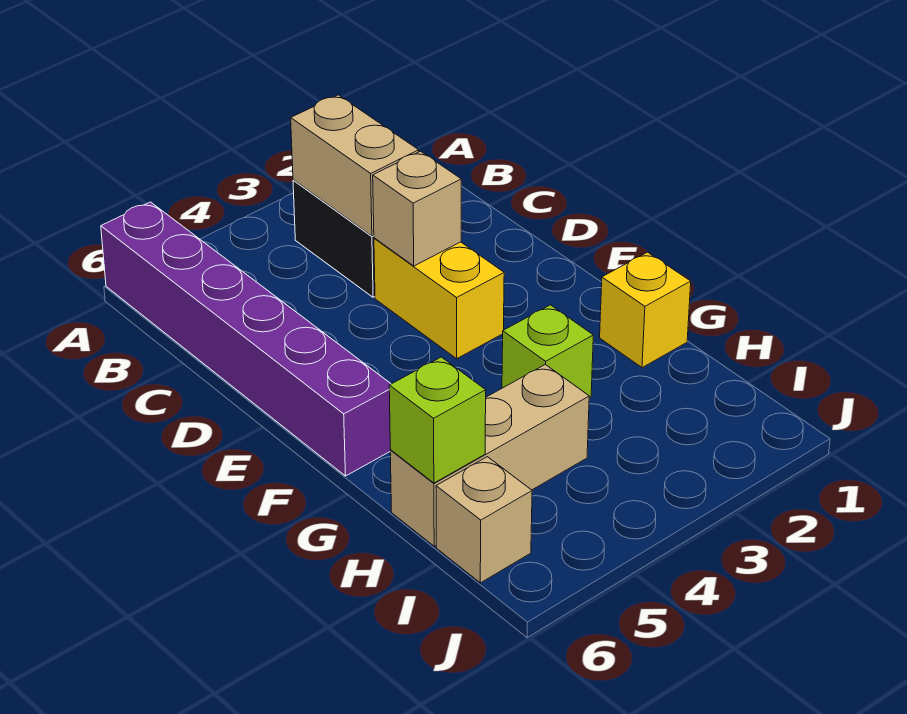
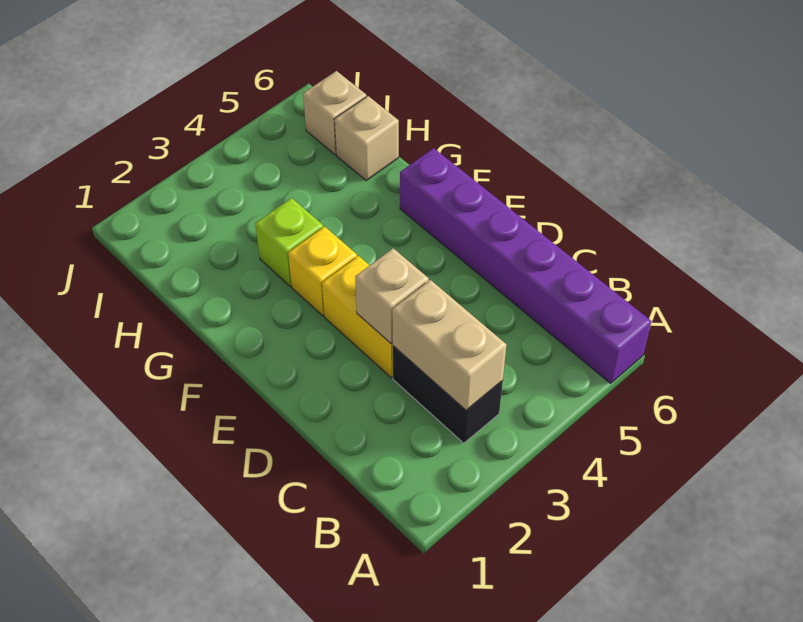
yellow brick G1 level 1 -> yellow brick F3 level 1
tan brick H4:H6 level 1 -> tan brick H6 level 1
lime brick H6 level 2 -> none

